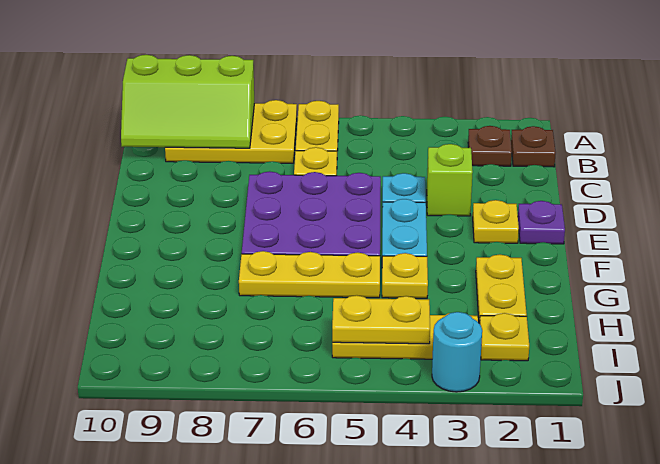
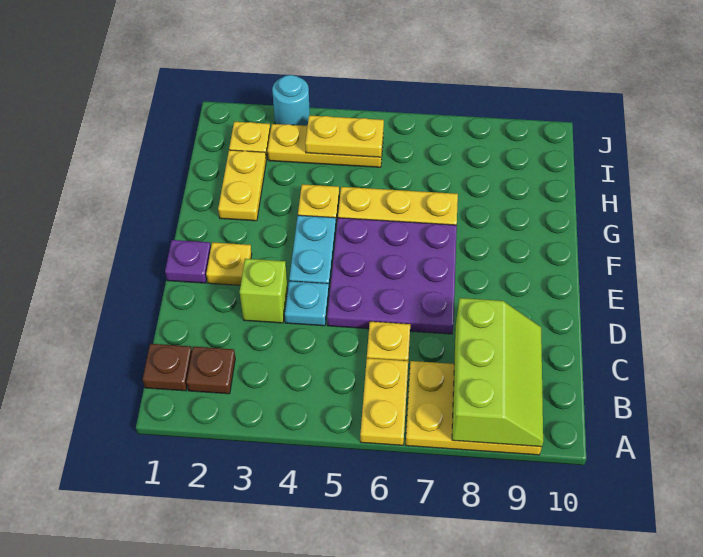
lime slope A8:B10 level 2 top A -> lime slope A8:C9 level 2 top 8

